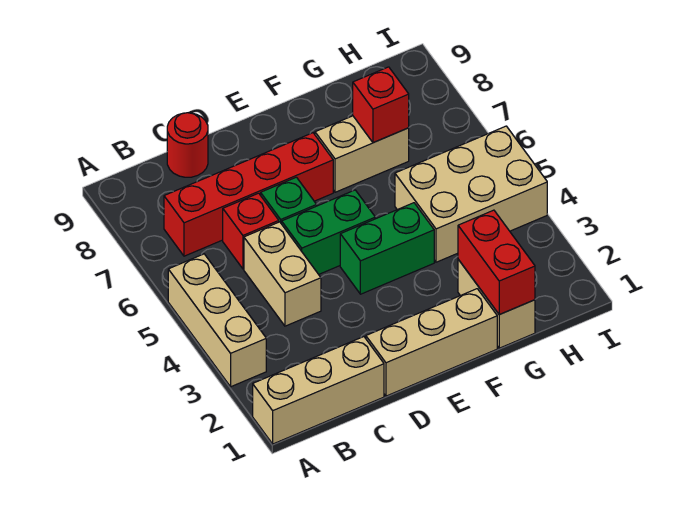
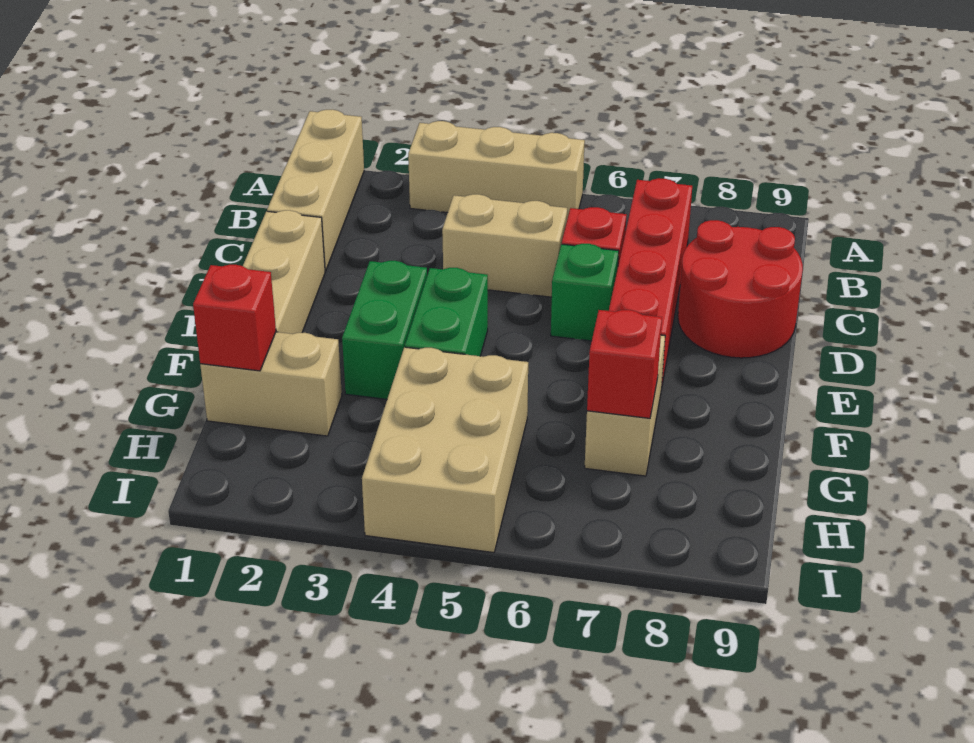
red round brick C9 level 1 -> red round brick C8:D9 level 1
green brick D5:E5 level 1 -> green brick E3:F3 level 1
red brick G1:G2 level 2 -> red brick G1 level 2

